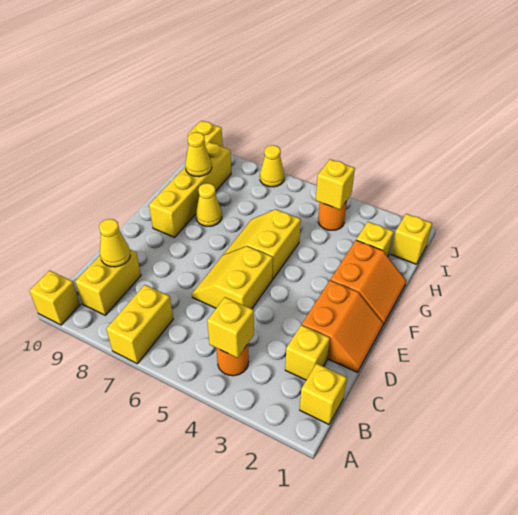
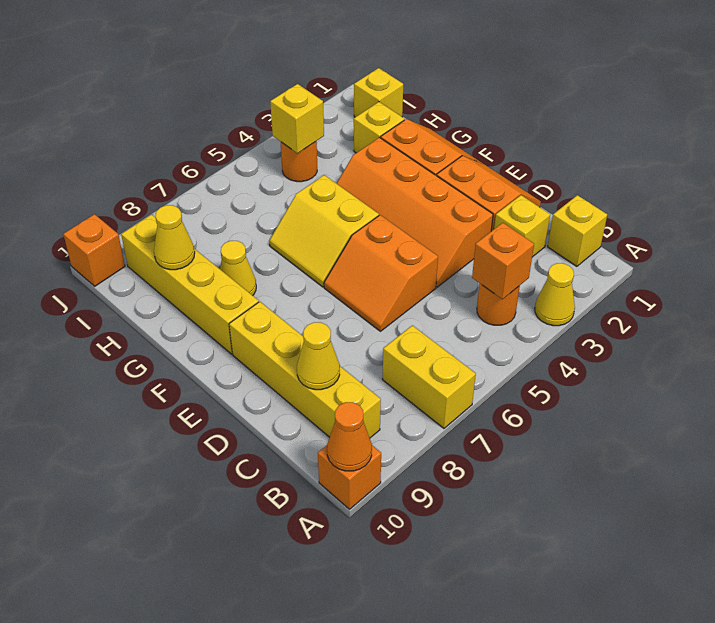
yellow brick A10 level 1 -> orange brick A10 level 1
none -> orange cone A10 level 2
yellow brick B4 level 2 -> orange brick B4 level 2
yellow brick B9:C9 level 1 -> yellow brick B9:E9 level 1
none -> orange slope D3:G4 level 1 top 3
yellow slope D5:E6 level 1 top 5 -> orange slope D5:E6 level 1 top 5
yellow cone J7 level 1 -> yellow cone A3 level 1
yellow brick J10 level 1 -> orange brick J10 level 1

